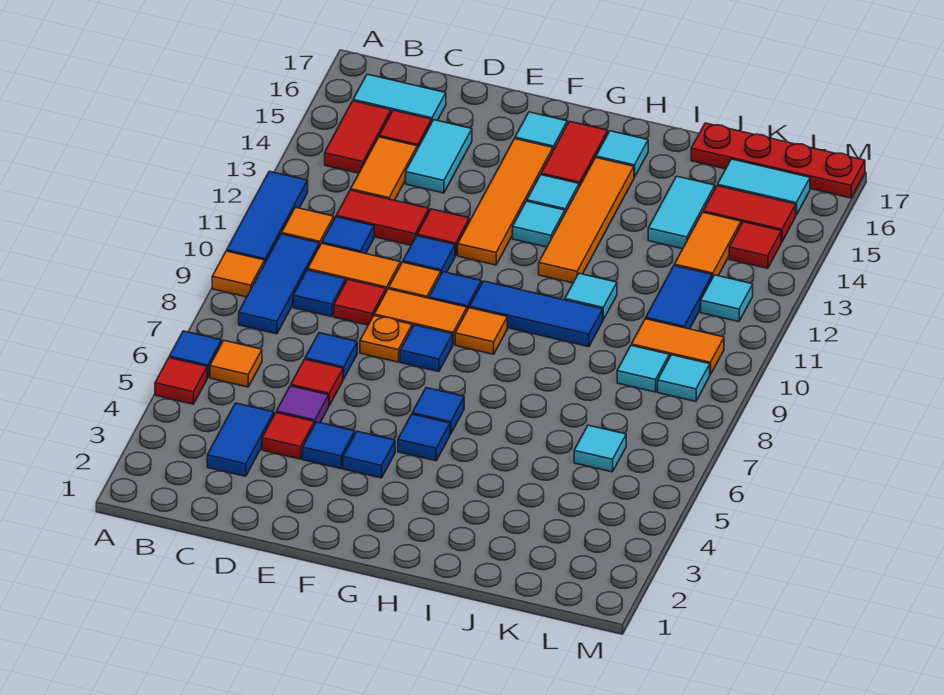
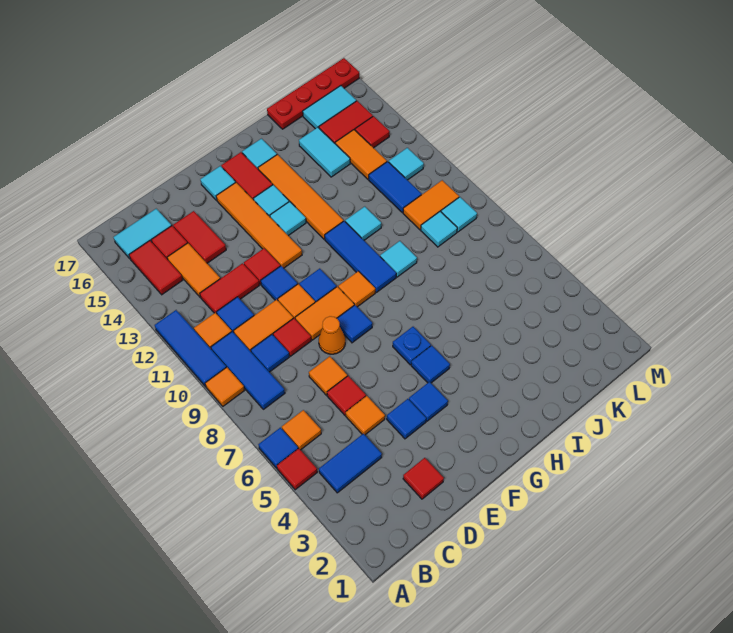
blue tile C3:C4 level 1 -> blue tile B4:C4 level 1
red tile D4 level 1 -> red tile D2 level 1
purple tile D5 level 1 -> orange tile D5 level 1
blue tile D7 level 1 -> orange tile D7 level 1
cyan tile D14:D15 level 1 -> red tile D14:D15 level 1
orange plate E8 level 1 -> orange cone E8 level 1
blue tile G6 level 1 -> blue plate G6 level 1
blue tile G10:I10 level 1 -> blue tile H9:H11 level 1
cyan tile K6 level 1 -> cyan tile I9 level 1

